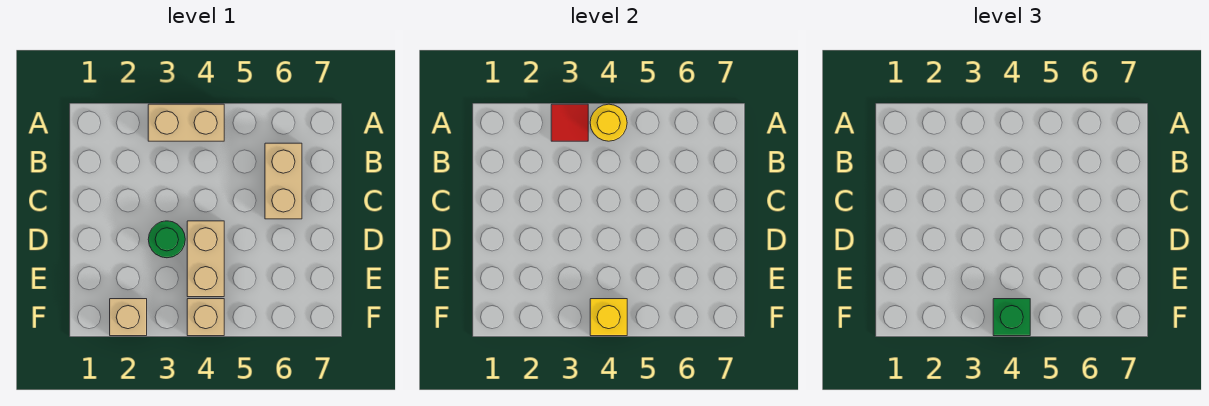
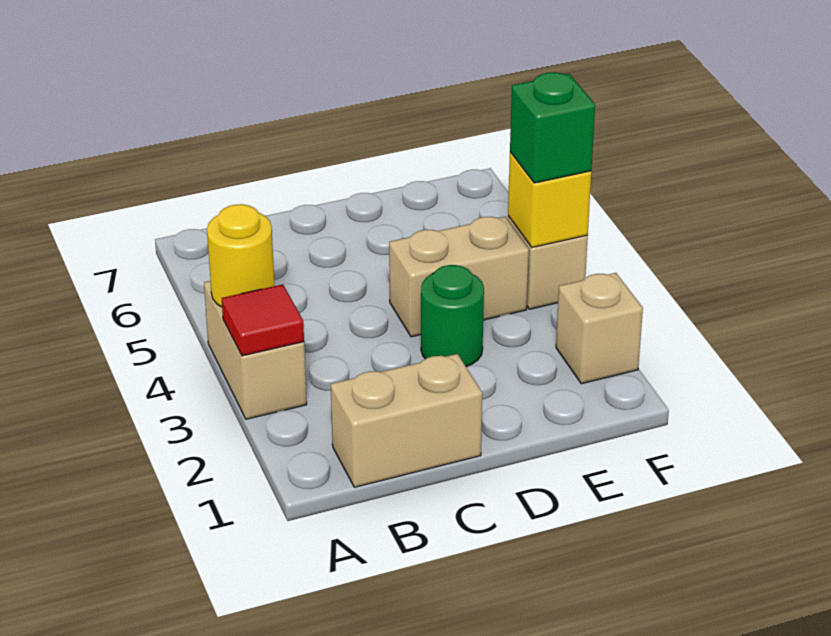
tan brick B6:C6 level 1 -> tan brick B1:C1 level 1

